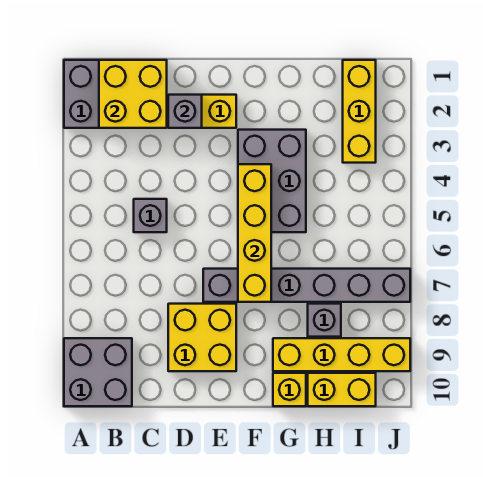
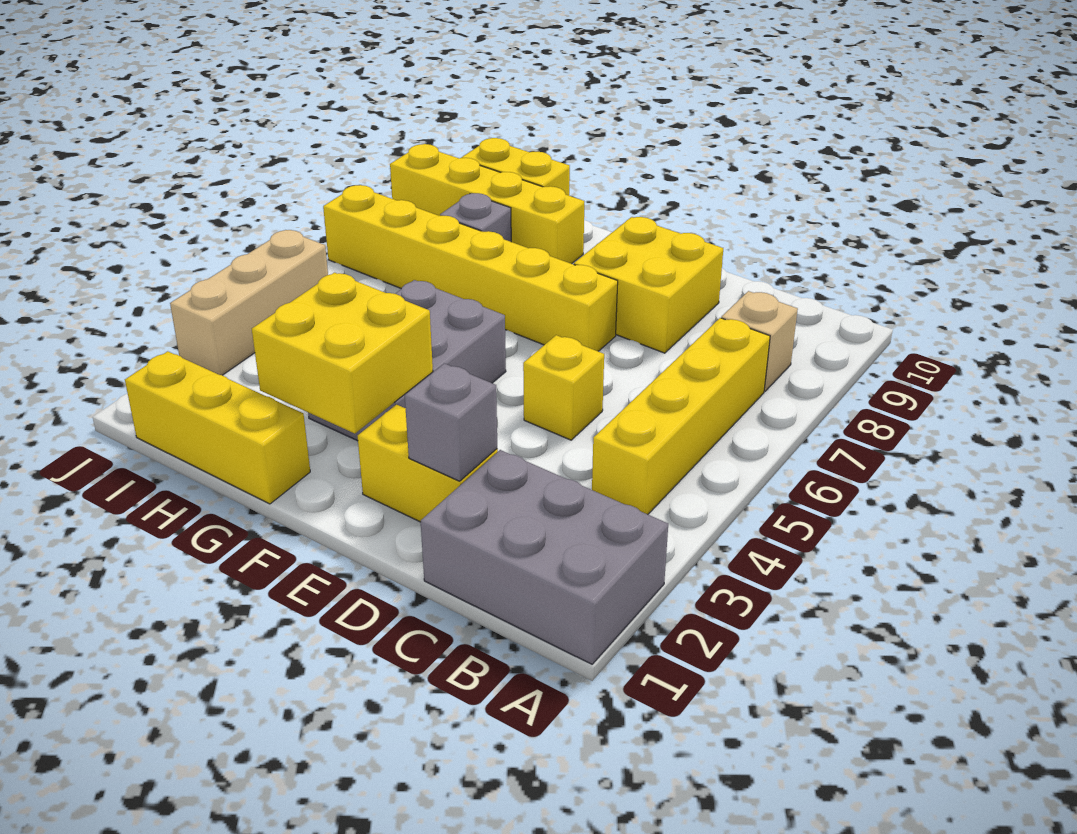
grey brick A9:B10 level 1 -> none
yellow brick B1:C2 level 2 -> yellow brick F2:G3 level 2
none -> tan brick B8 level 1
grey brick C5 level 1 -> none
grey brick E7:J7 level 1 -> yellow brick E7:J7 level 1
yellow brick F4:F7 level 2 -> yellow brick B4:B7 level 1
yellow brick G10 level 1 -> yellow brick D5 level 1
yellow brick I1:I3 level 1 -> yellow brick G1:I1 level 1
none -> tan brick J3:J5 level 1

